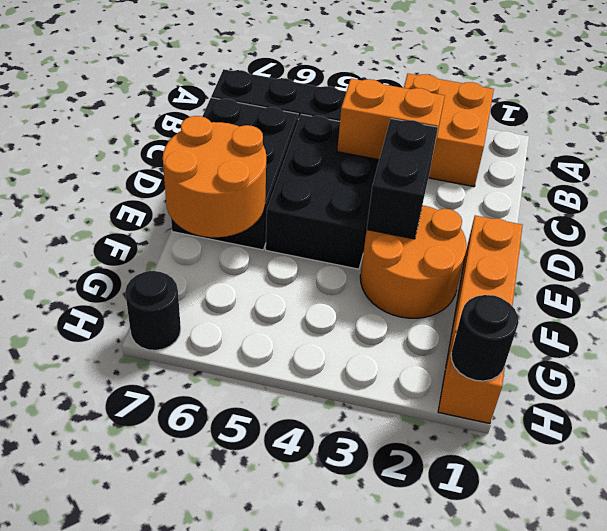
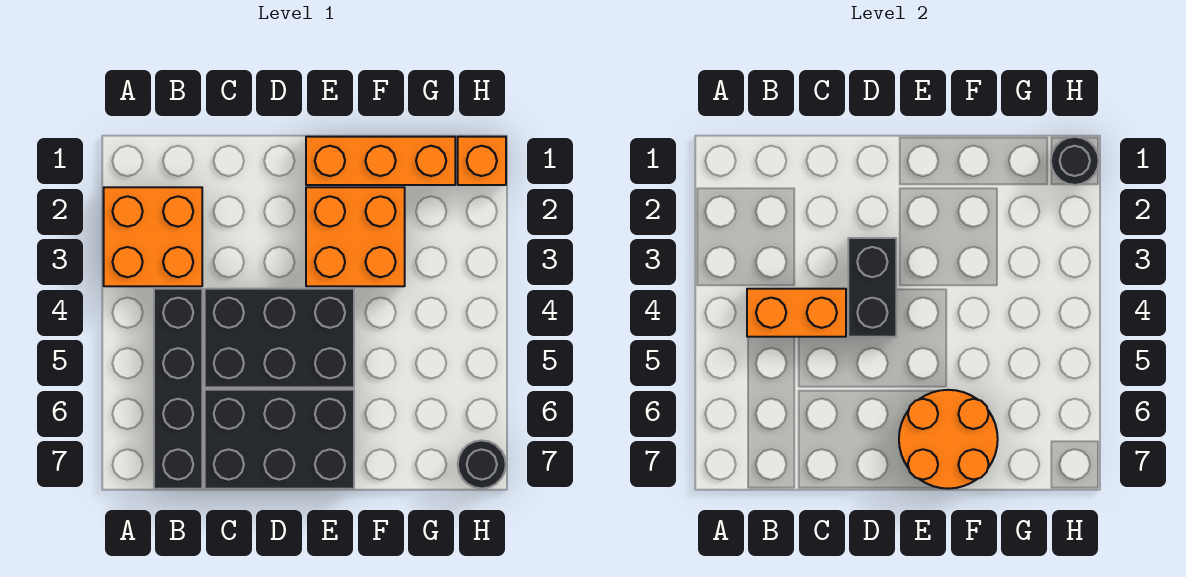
orange brick C3:C4 level 2 -> orange brick B4:C4 level 2
black brick D3:E3 level 2 -> black brick D3:D4 level 2
orange round brick E2:F3 level 1 -> orange brick E2:F3 level 1

